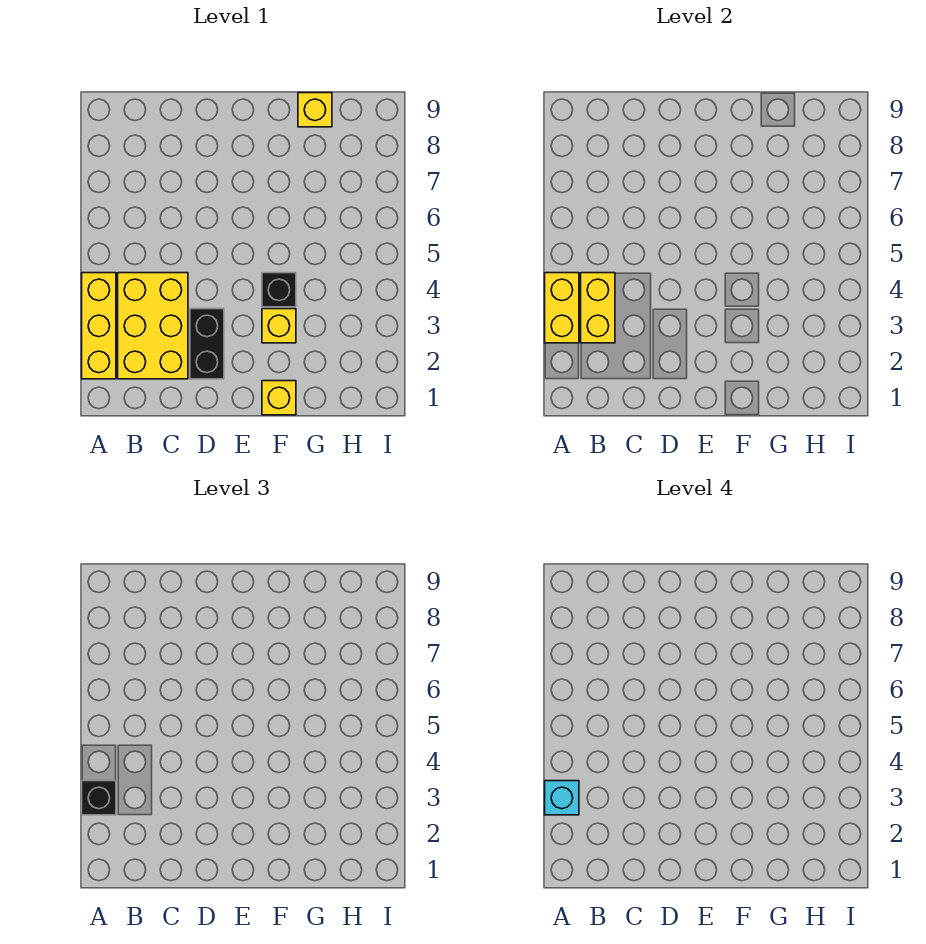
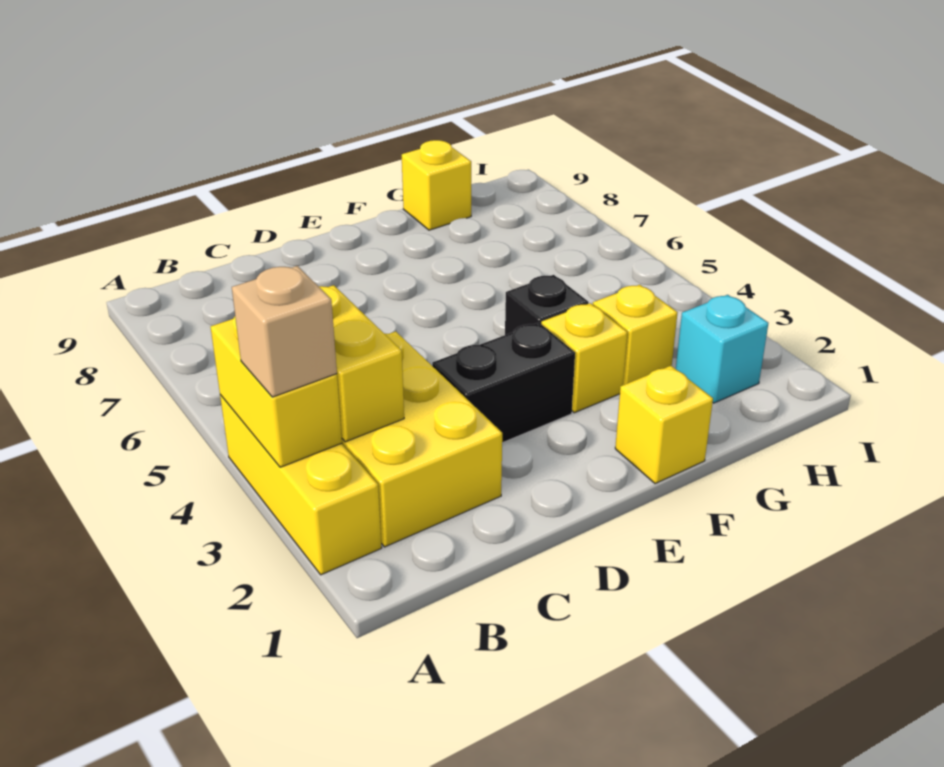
black brick A3 level 3 -> tan brick A3 level 3
cyan brick A3 level 4 -> cyan brick H2 level 1
black brick D2:D3 level 1 -> black brick D3:E3 level 1
none -> yellow brick G3 level 1

